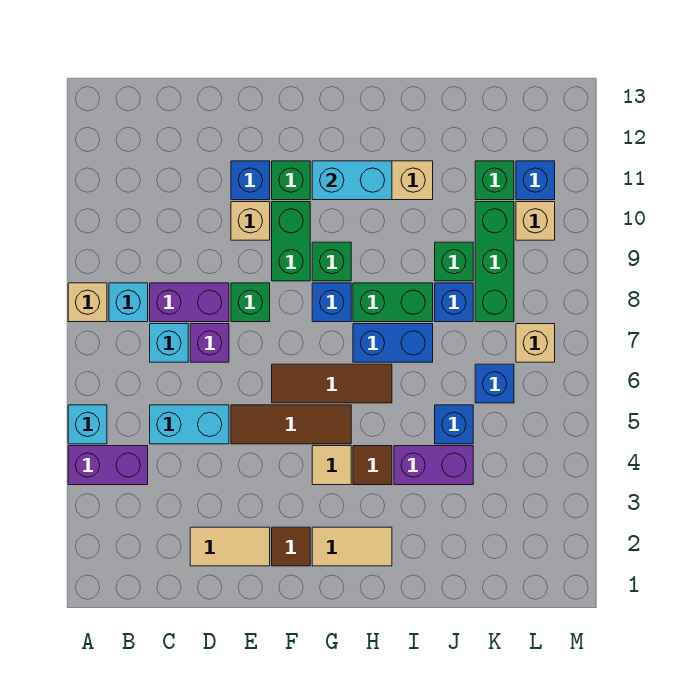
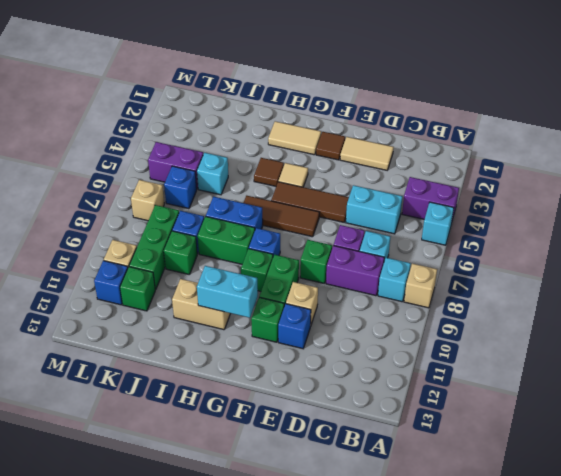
purple brick I4:J4 level 1 -> purple brick K5:L5 level 1
blue brick J5 level 1 -> cyan brick J5 level 1

